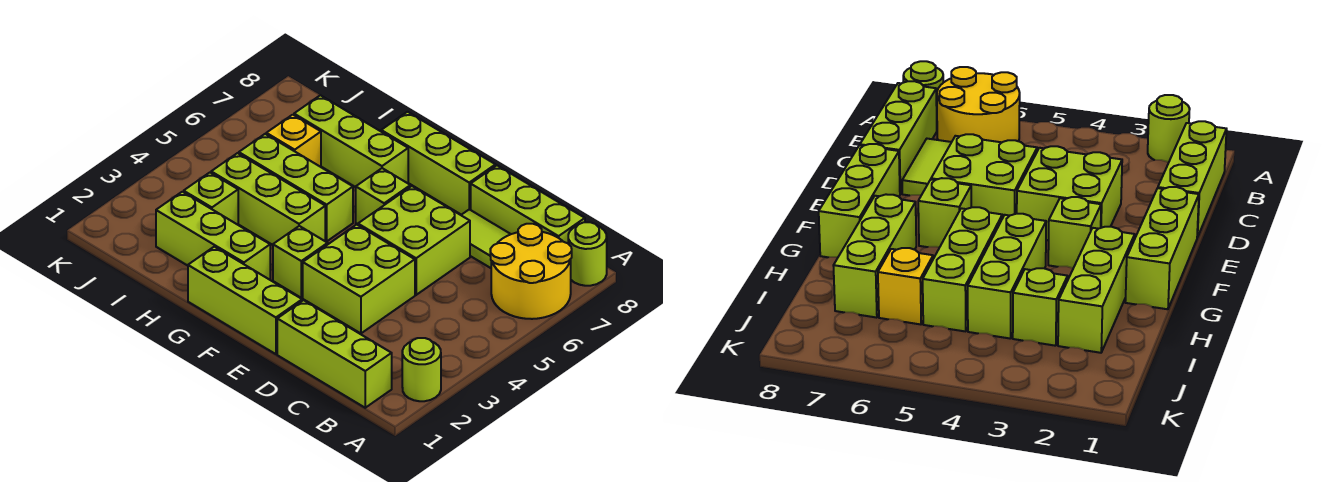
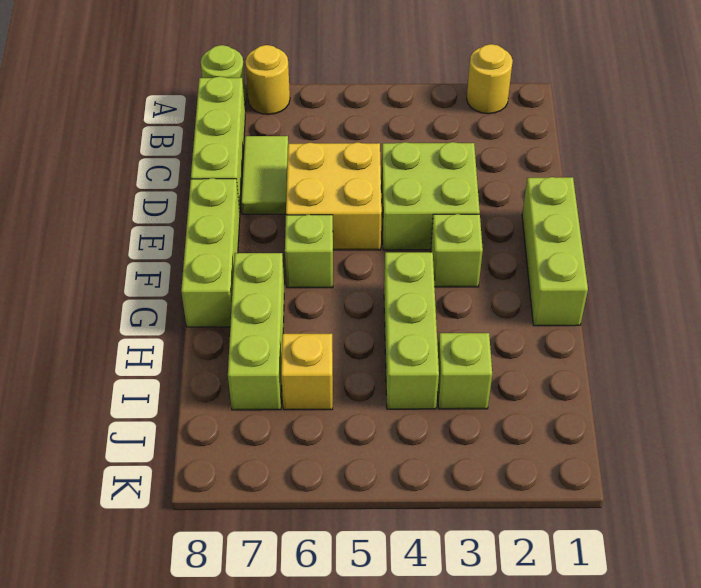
lime round brick A2 level 1 -> yellow round brick A2 level 1
yellow round brick A6:B7 level 1 -> yellow round brick A7 level 1
lime brick B1:D1 level 1 -> none
lime brick D5:E6 level 1 -> yellow brick D5:E6 level 1
lime brick G2:I2 level 1 -> none
lime brick G5:I5 level 1 -> none

